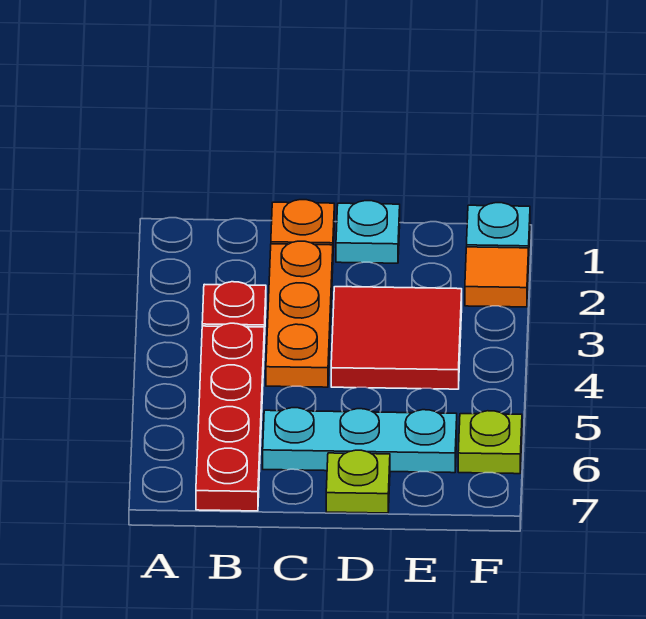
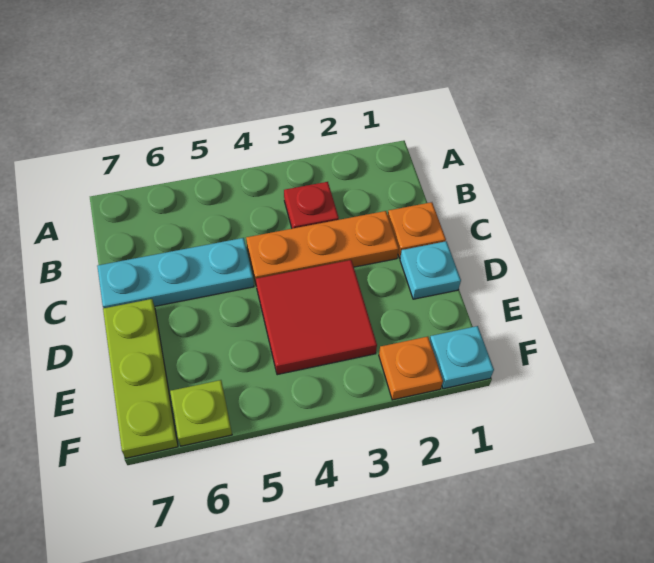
red plate B4:B7 level 1 -> none
cyan plate C6:E6 level 1 -> cyan plate C5:C7 level 1
lime plate D7 level 1 -> lime plate D7:F7 level 1
orange tile F2 level 1 -> orange plate F2 level 1

